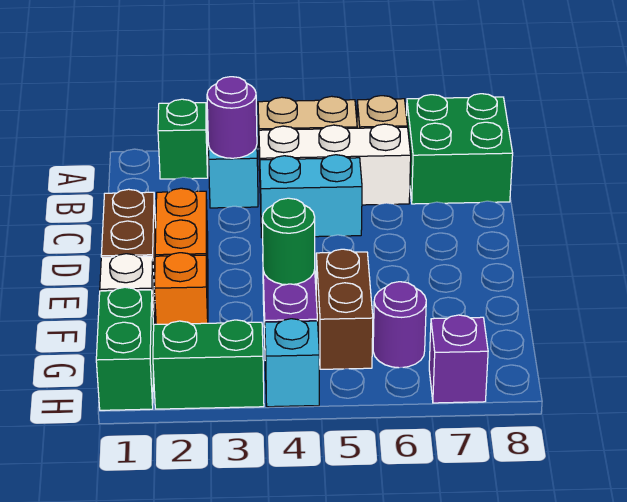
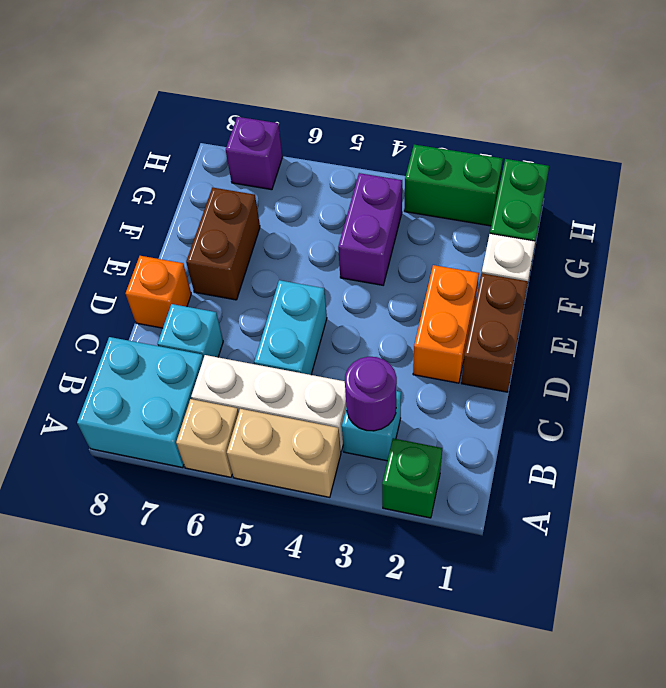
green brick A7:B8 level 1 -> cyan brick A7:B8 level 1
cyan brick C4:C5 level 1 -> cyan brick C5:D5 level 1
orange brick F2 level 1 -> orange brick D8 level 1
green round brick F4 level 2 -> none
brown brick F5:G5 level 1 -> brown brick E7:F7 level 1
purple round brick G6 level 1 -> none
cyan brick H4 level 1 -> cyan brick C7 level 1

